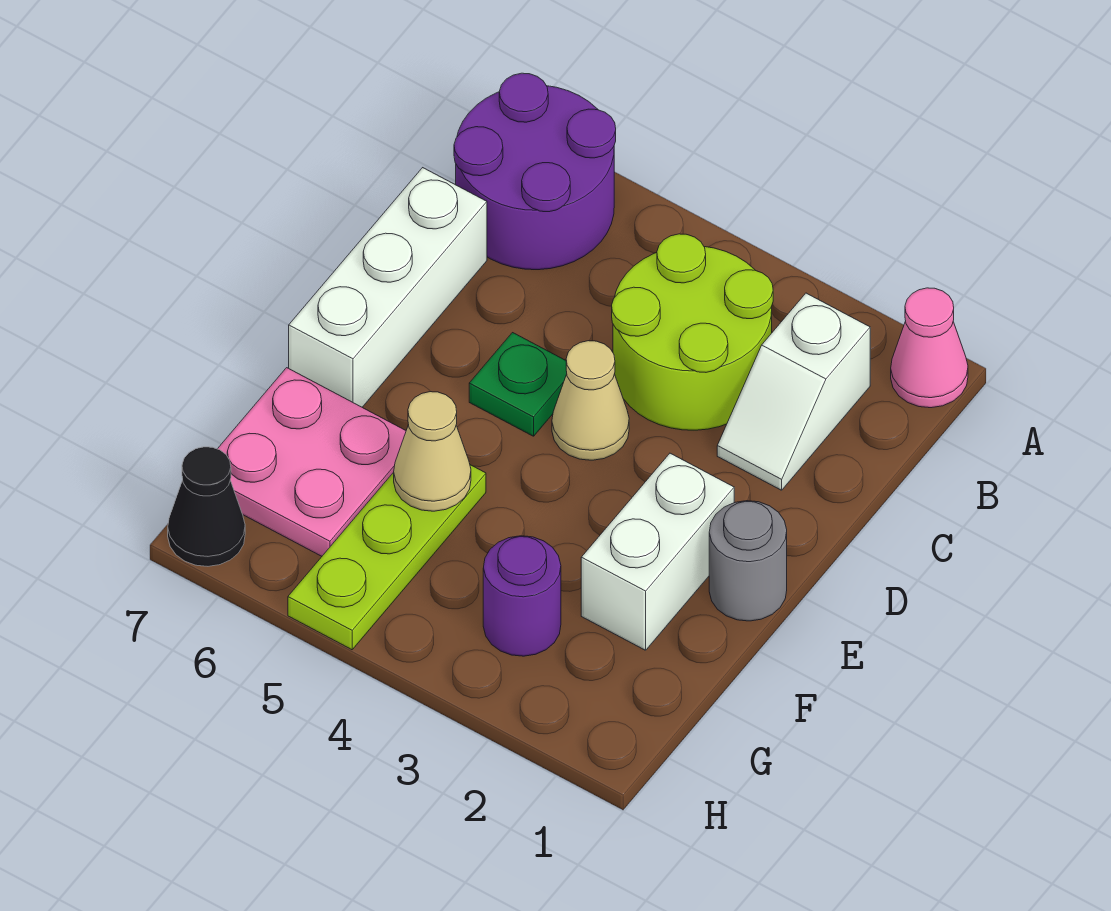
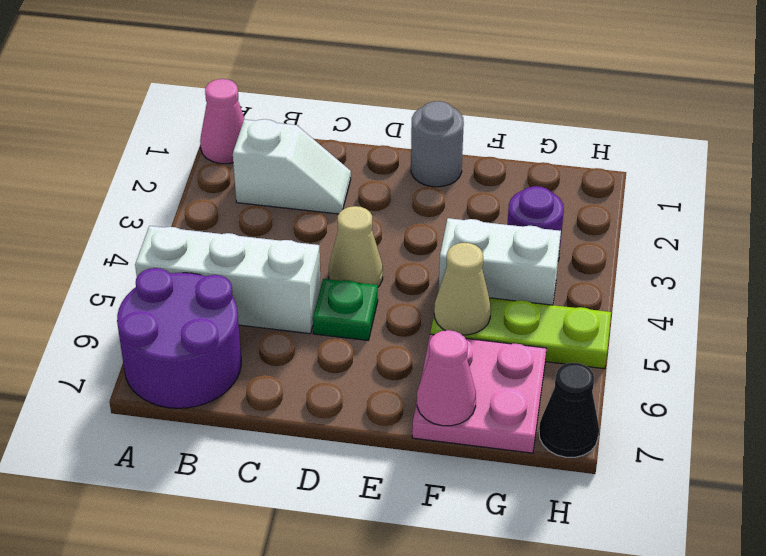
lime round brick B3:C4 level 1 -> none
white brick C7:E7 level 1 -> white brick A5:C5 level 1
white brick E2:F2 level 1 -> white brick F4:G4 level 1
none -> pink cone F7 level 2

